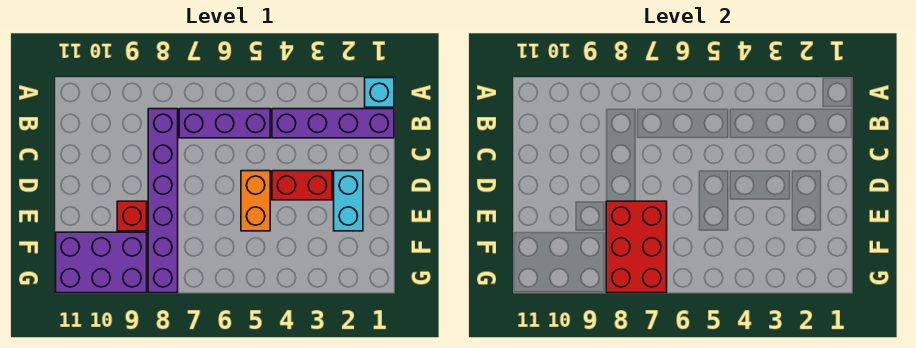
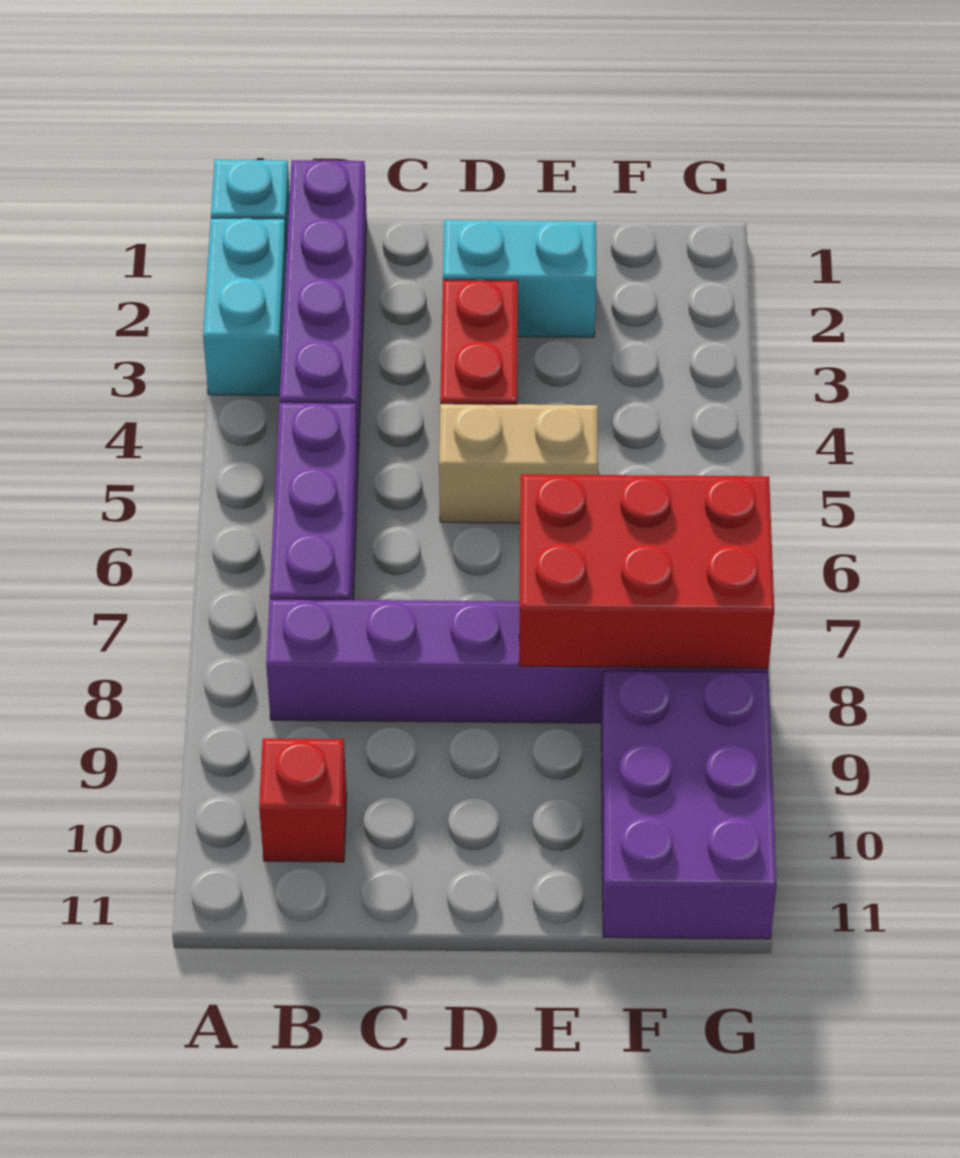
none -> cyan brick A2:A3 level 1
orange brick D5:E5 level 1 -> tan brick D5:E5 level 1
red brick E9 level 1 -> red brick B10 level 1

